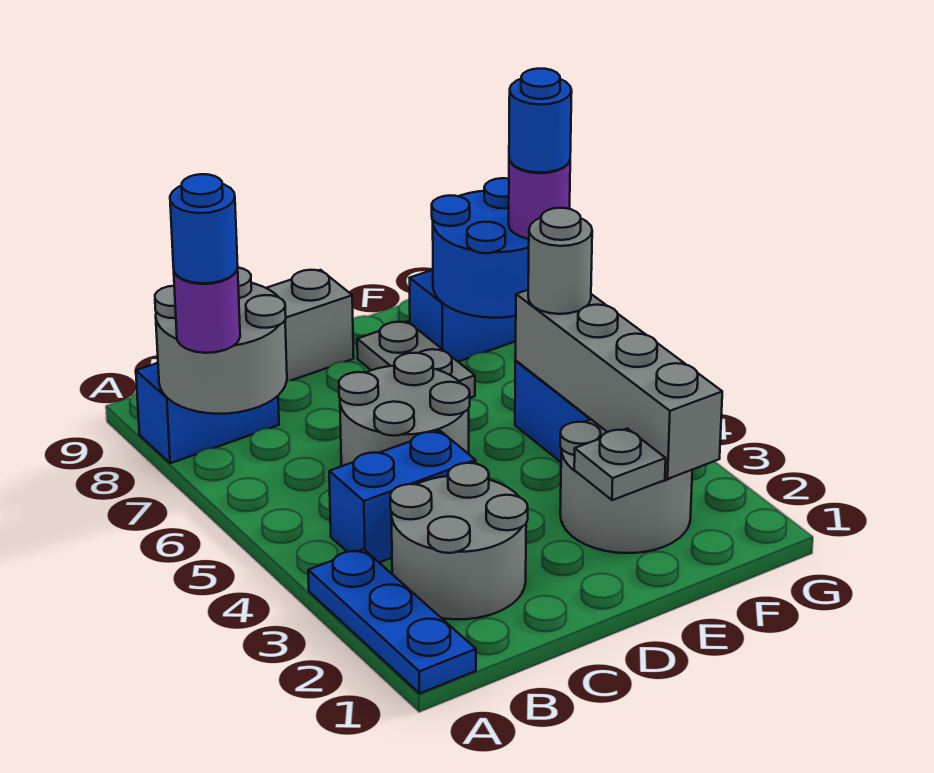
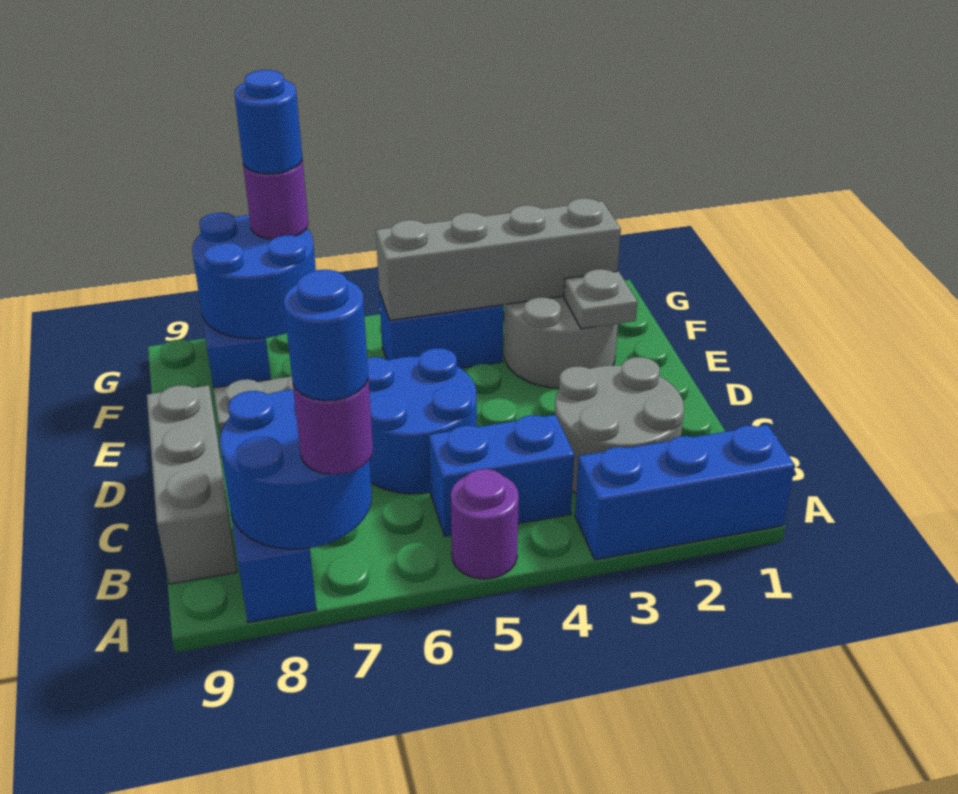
blue plate A1:A3 level 1 -> blue brick A1:A3 level 1
none -> purple round brick A5 level 1
grey round brick A7:B8 level 2 -> blue round brick A7:B8 level 2
blue brick B4:C4 level 1 -> blue brick B4:B5 level 1
grey round brick C5:D6 level 1 -> blue round brick C5:D6 level 1
grey round brick F5 level 3 -> none

